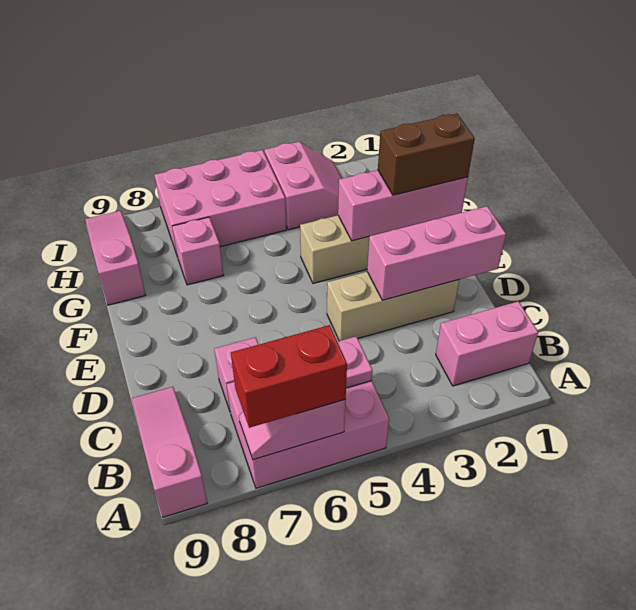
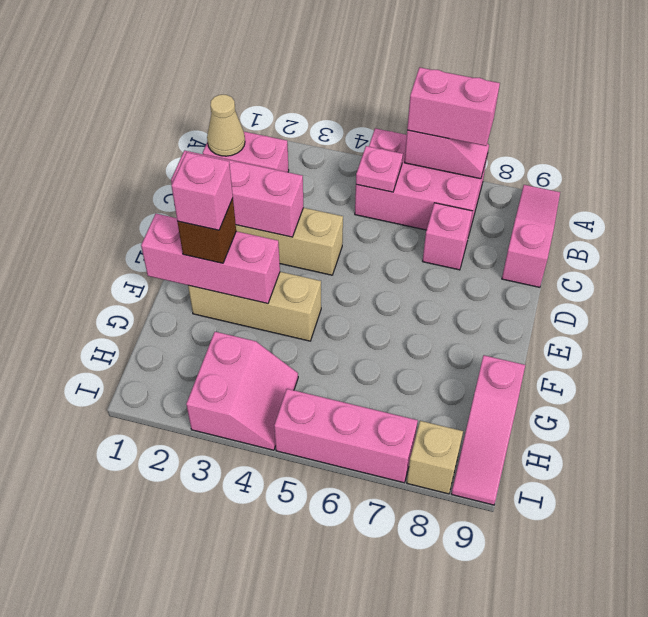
red brick A6:A7 level 3 -> pink brick A6:A7 level 3
pink slope A9:C9 level 1 top A -> pink slope A9:C9 level 1 top C
none -> tan cone B1 level 2
brown brick F1:F2 level 3 -> brown brick F2 level 3
pink brick G7 level 1 -> pink brick F2 level 4
pink slope H3:I4 level 1 top 4 -> pink slope H3:I4 level 1 top 3
pink brick H5:I7 level 1 -> pink brick I5:I7 level 1
none -> tan brick I8 level 1

